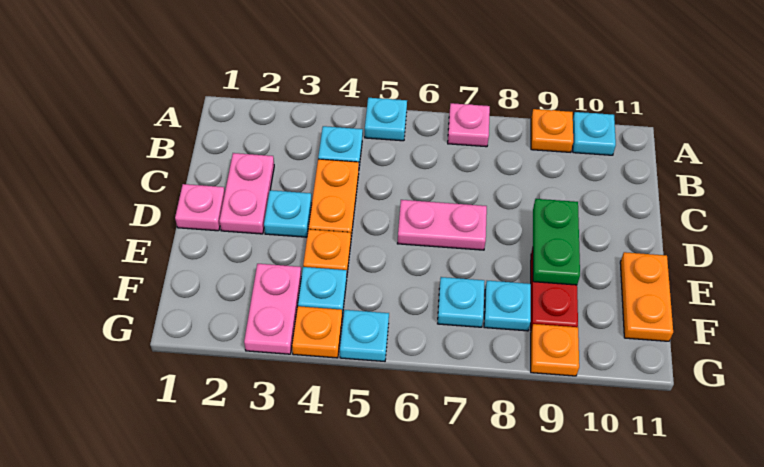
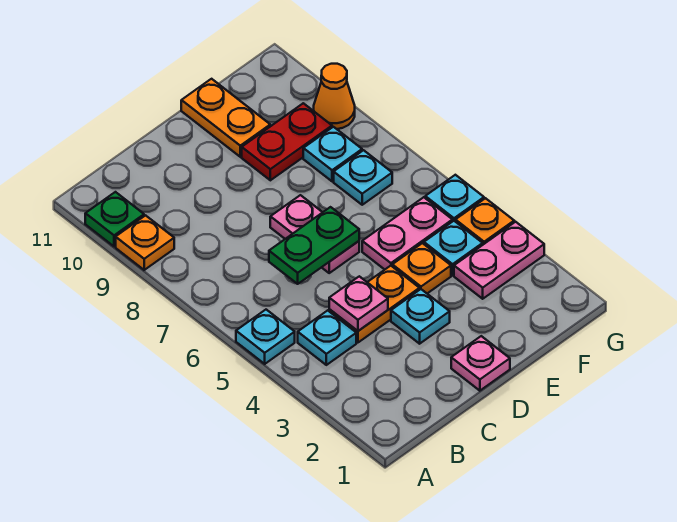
pink plate A7 level 1 -> pink plate C4 level 2
cyan plate A10 level 1 -> green plate A10 level 1
pink plate C2:D2 level 1 -> pink plate E5:F5 level 1
green plate D9:E9 level 2 -> green plate C6:D6 level 2
orange plate E11:F11 level 1 -> orange plate E10:E11 level 1
orange plate G9 level 1 -> orange cone G9 level 1

